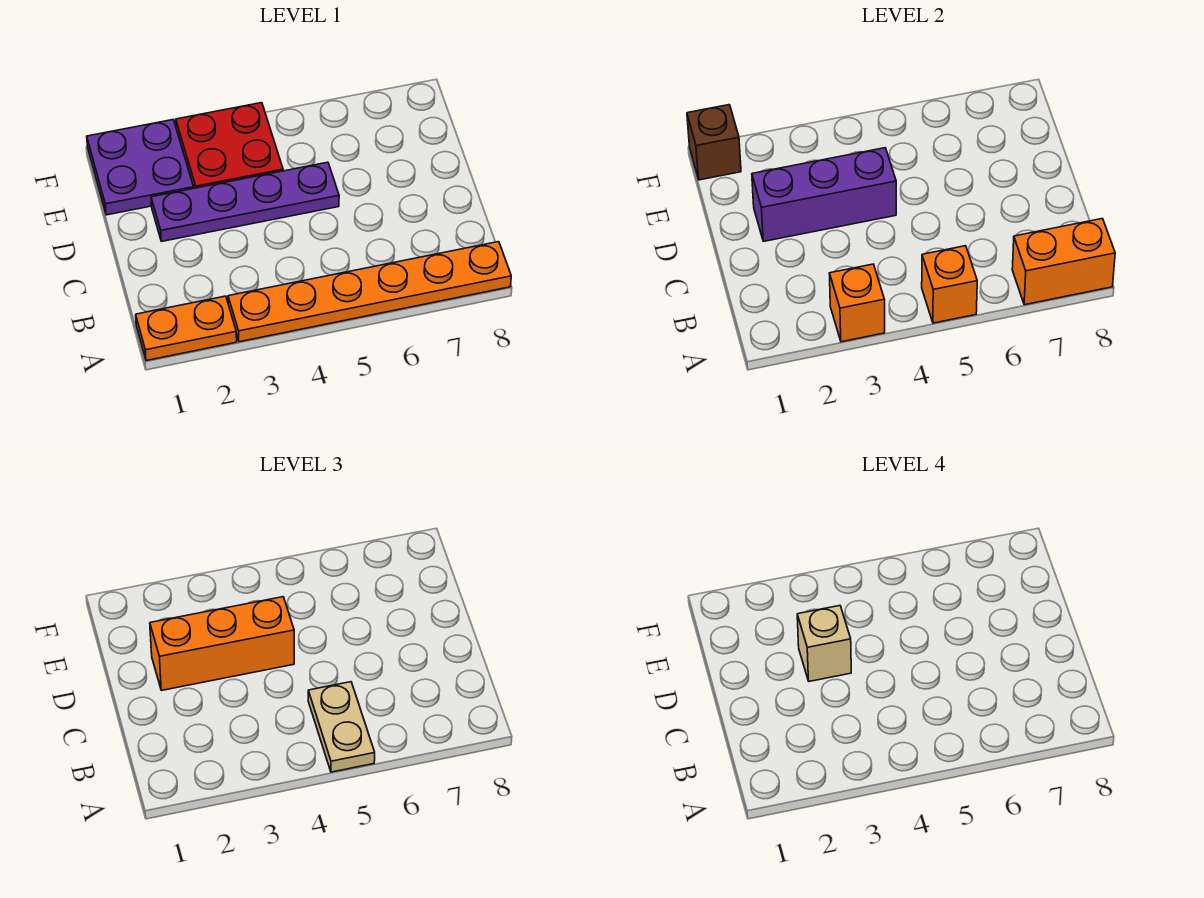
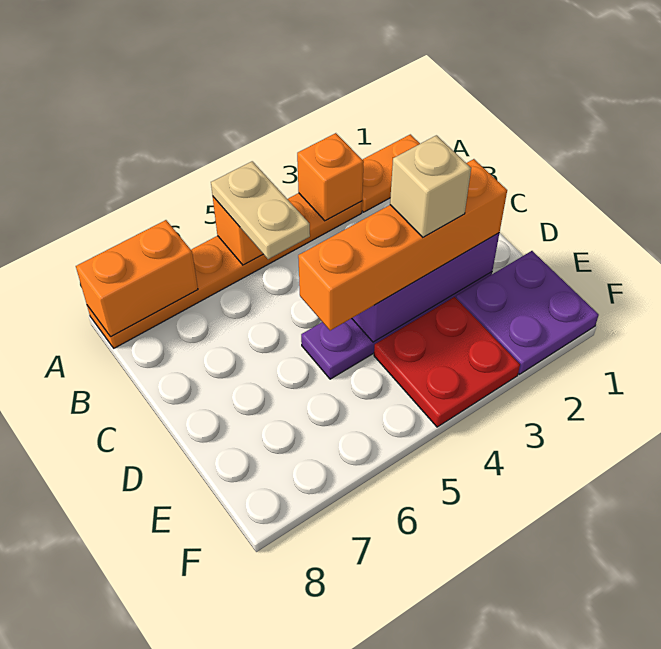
orange brick D2:D4 level 3 -> orange brick D2:D5 level 3
brown brick F1 level 2 -> none

